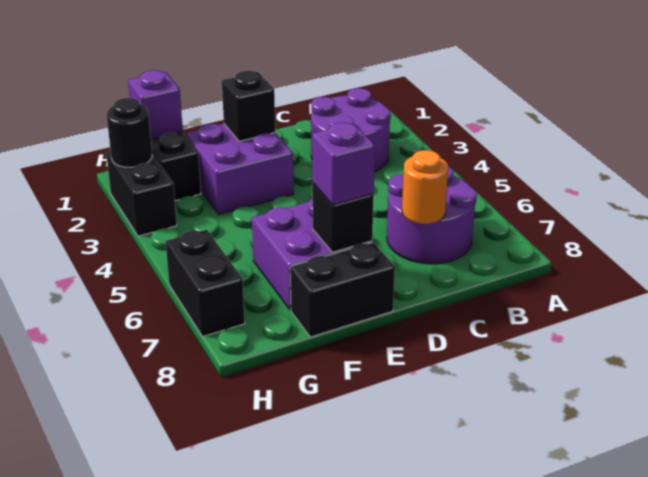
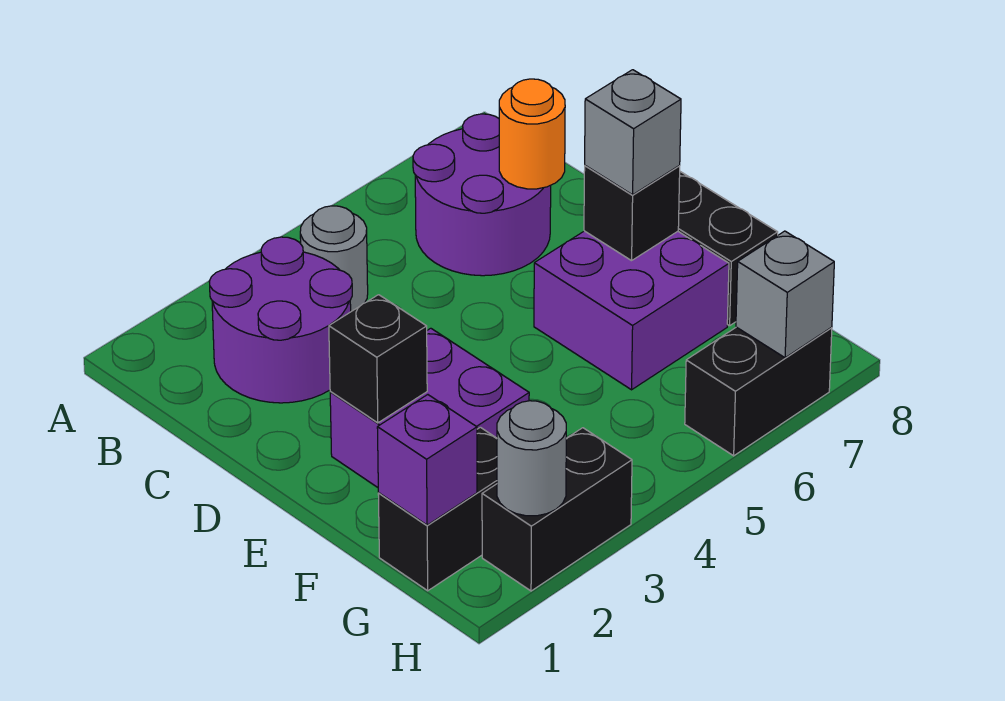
none -> grey round brick B4 level 1
purple brick E7 level 3 -> grey brick E7 level 3
black round brick H2 level 2 -> grey round brick H2 level 2
none -> grey brick H7 level 2

